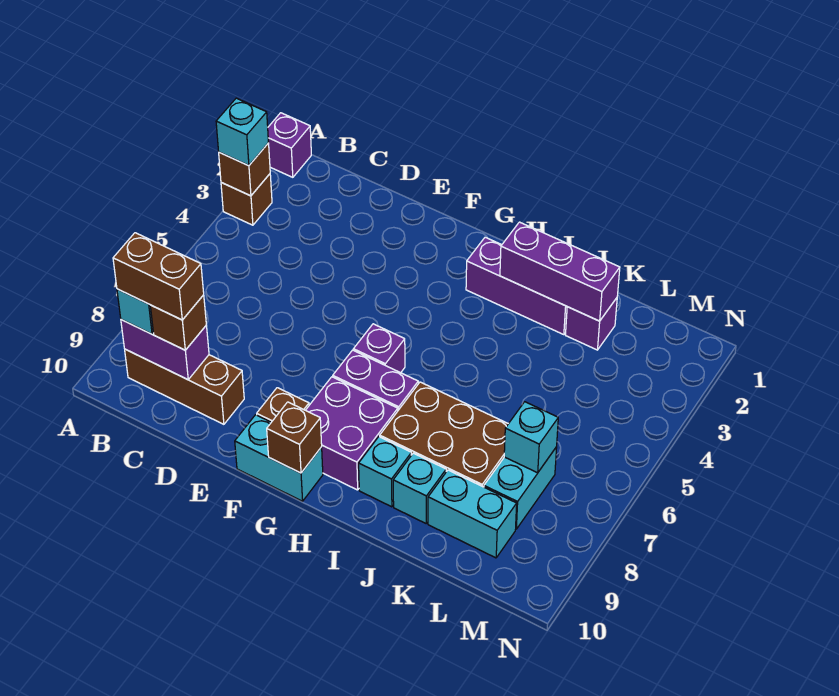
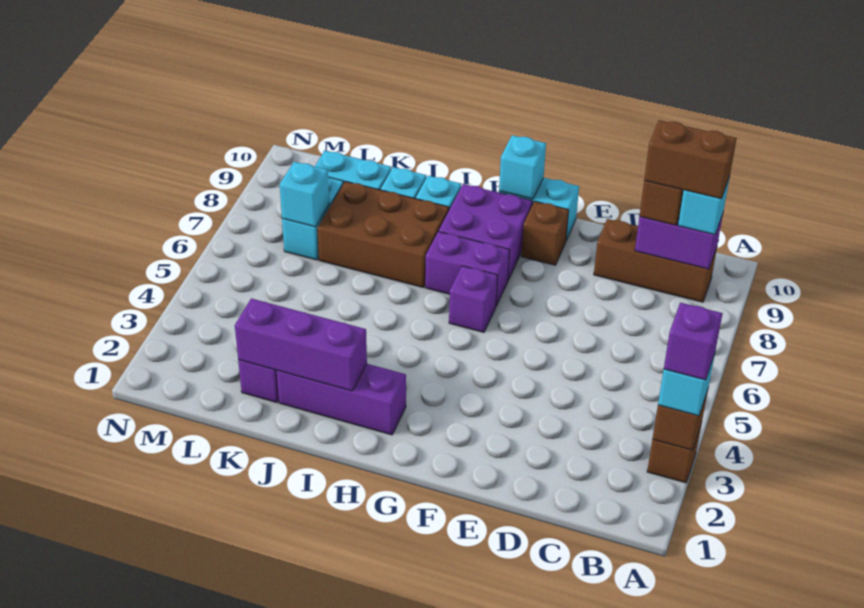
purple brick A1 level 1 -> purple brick A3 level 4
brown brick G10 level 2 -> cyan brick G10 level 2

